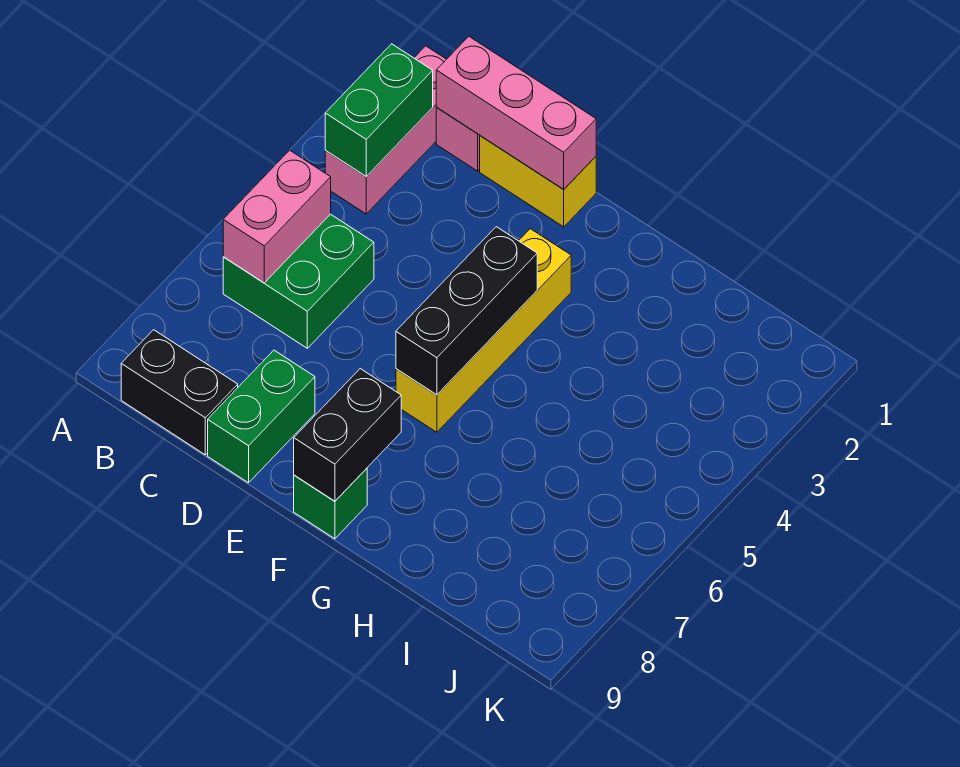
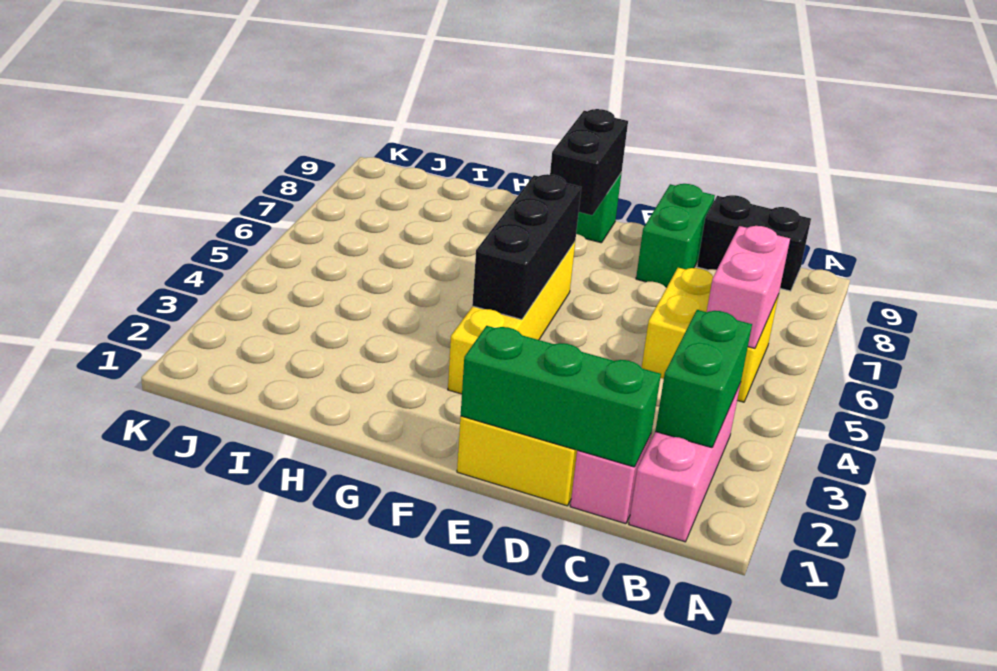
green brick B5:C6 level 1 -> yellow brick B5:C6 level 1
pink brick C1:E1 level 2 -> green brick C1:E1 level 2

